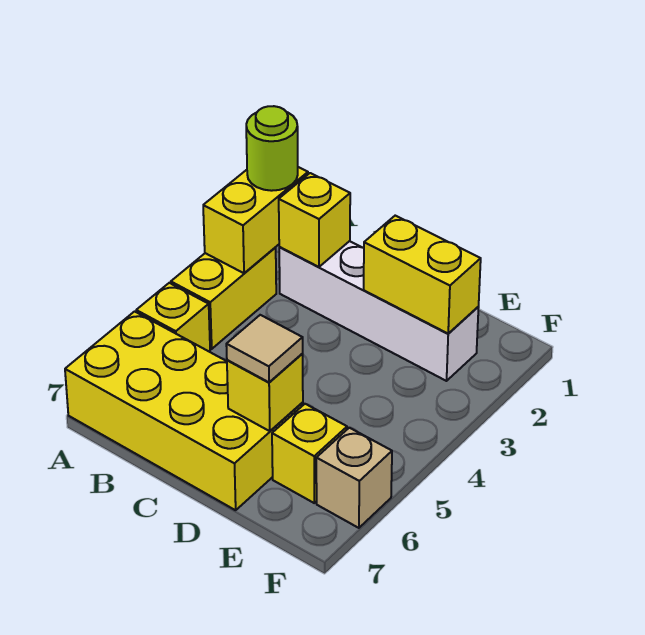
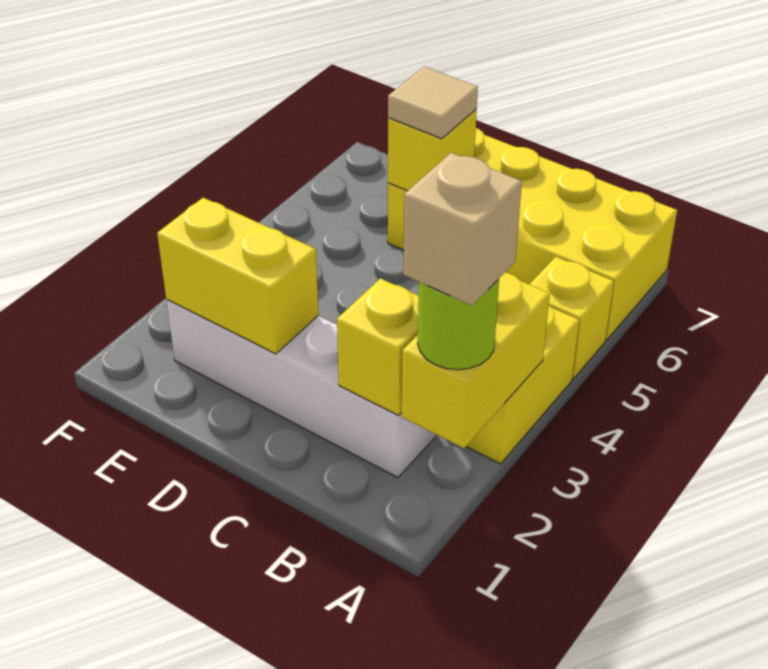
yellow brick E6 level 1 -> none
tan brick F6 level 1 -> tan brick A2 level 4

